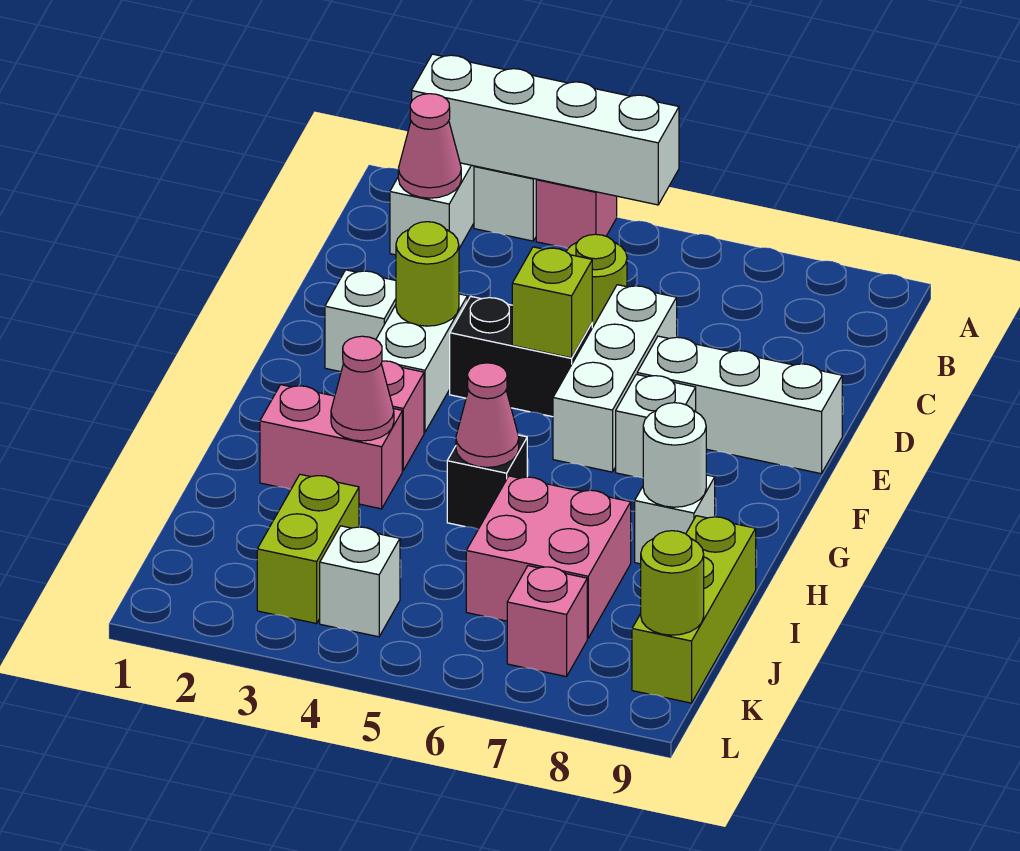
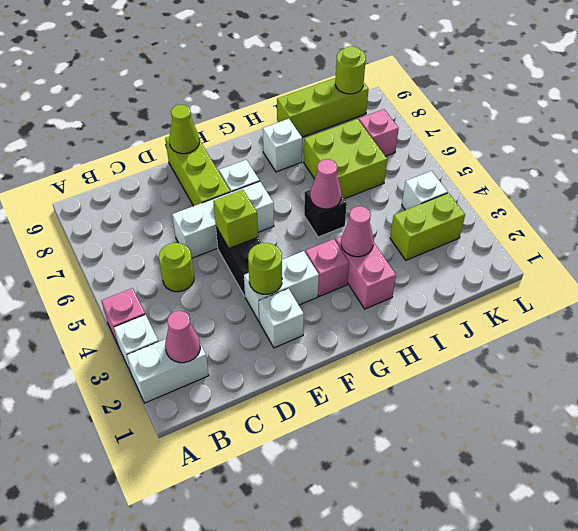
white brick A2:A5 level 2 -> none
white brick E7:E9 level 1 -> lime brick E7:E9 level 1
none -> lime cone E9 level 2
white round brick H8 level 2 -> none
pink brick I6:J7 level 1 -> lime brick I6:J7 level 1

